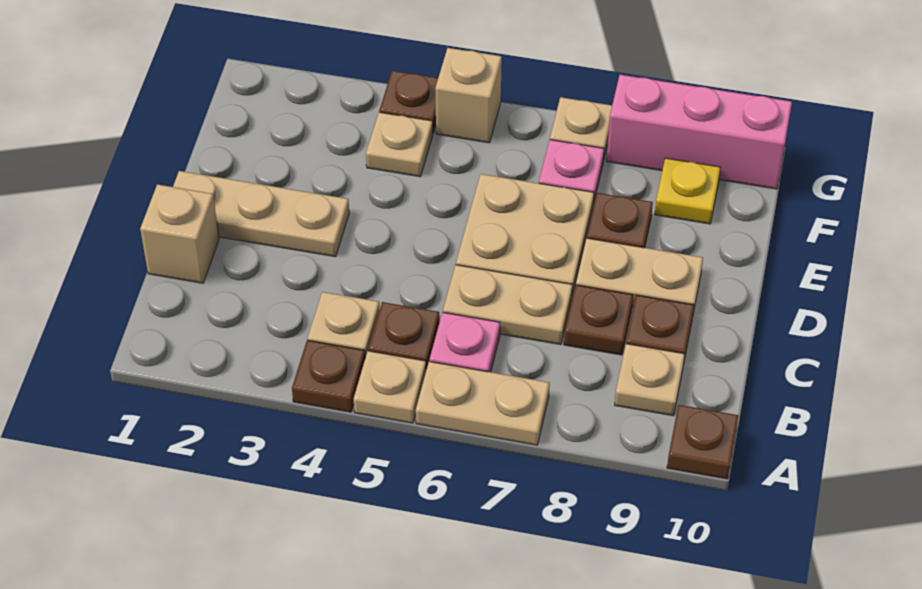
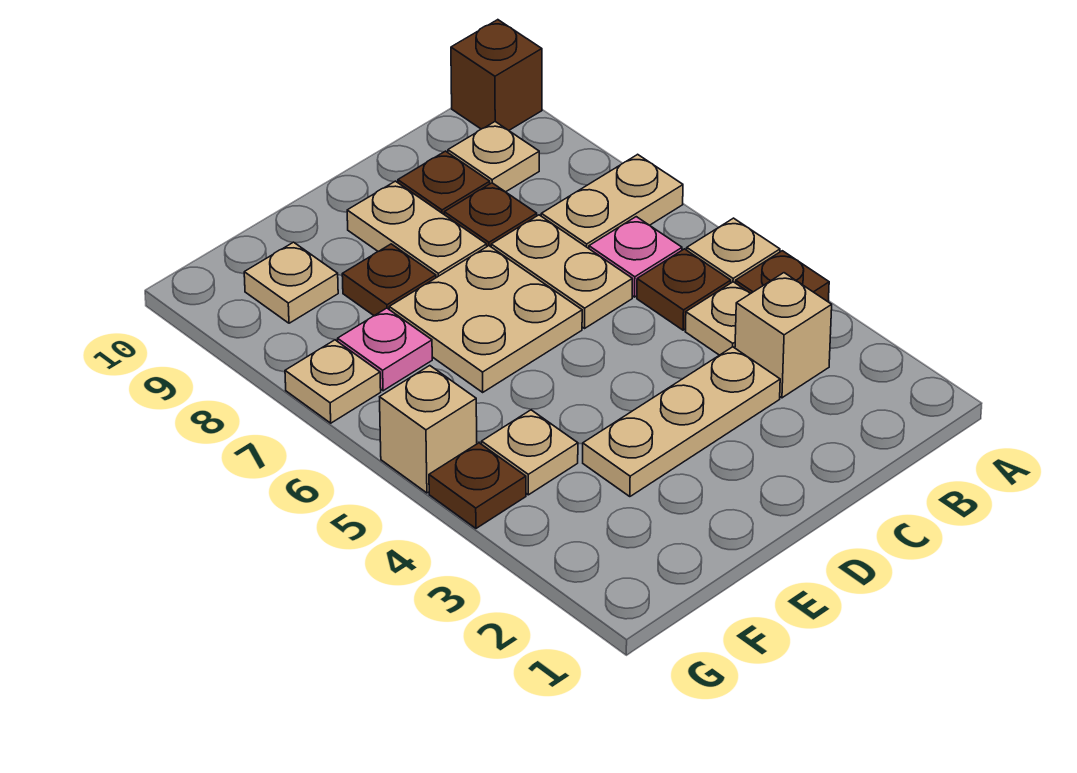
tan plate A6:A7 level 1 -> tan plate A7:B7 level 1
brown plate A10 level 1 -> brown brick A10 level 1
tan brick C1 level 1 -> tan brick B3 level 1
tan plate D1:D3 level 1 -> tan plate C3:E3 level 1
yellow plate F9 level 1 -> tan plate F9 level 1
pink brick G8:G10 level 1 -> none

